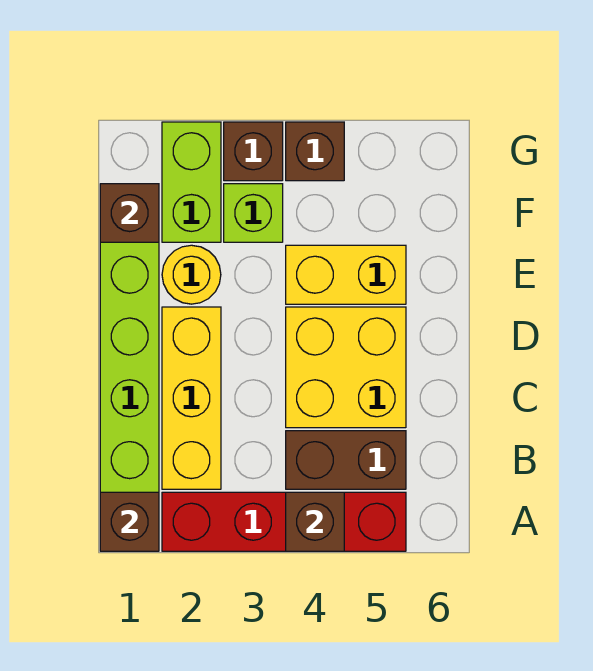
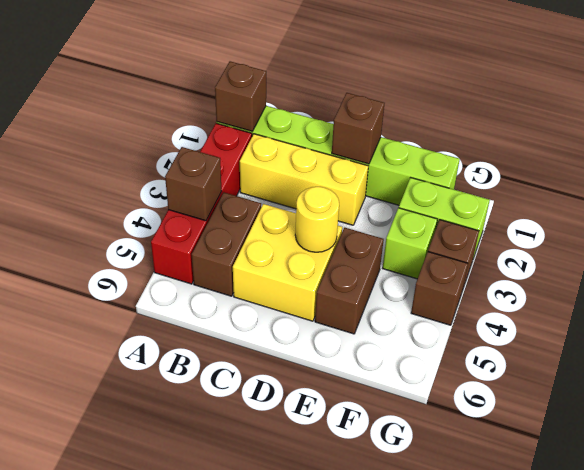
yellow round brick E2 level 1 -> yellow round brick D4 level 2
yellow brick E4:E5 level 1 -> brown brick E4:E5 level 1
brown brick F1 level 2 -> brown brick D1 level 2

